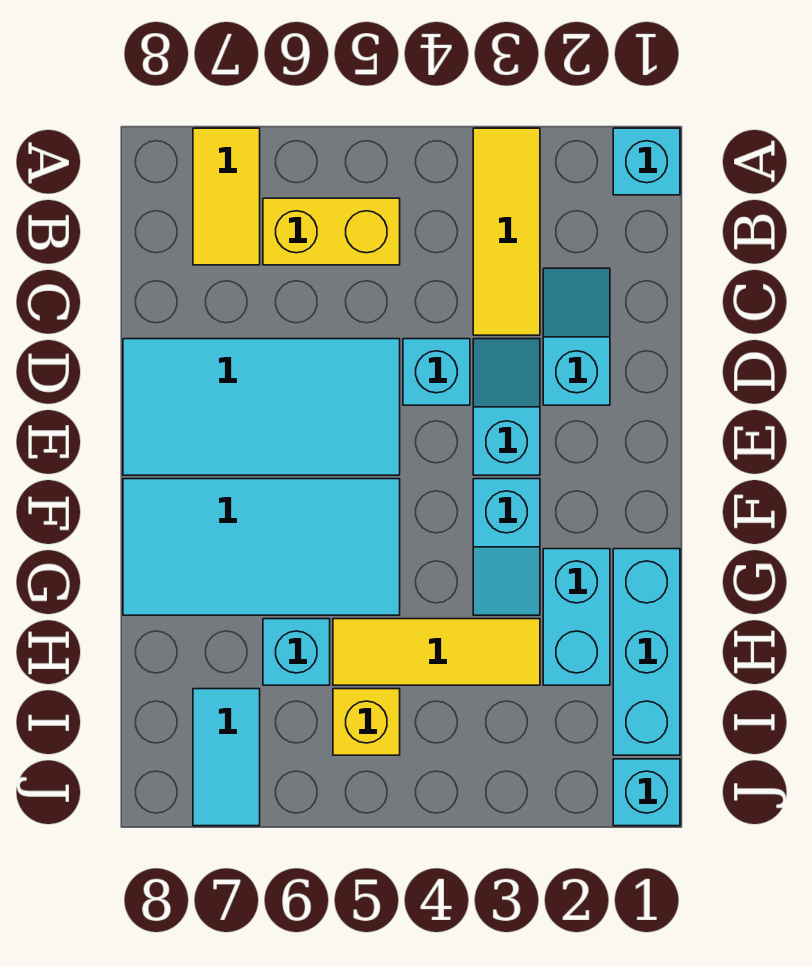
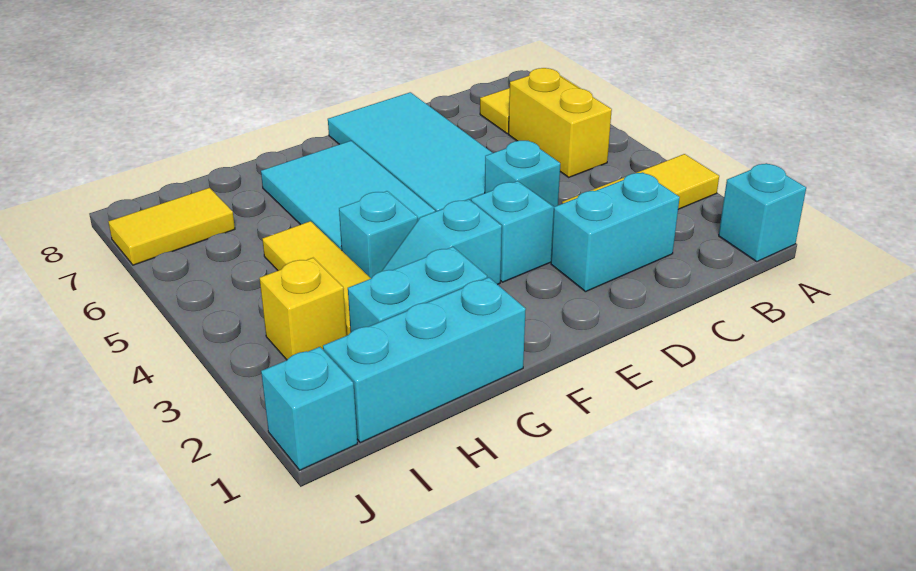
cyan slope C2:D2 level 1 top D -> cyan brick C2:D2 level 1
cyan tile F5:G8 level 1 -> cyan tile F5:G7 level 1
cyan brick H6 level 1 -> cyan brick G4 level 1
yellow brick I5 level 1 -> yellow brick I3 level 1
cyan tile I7:J7 level 1 -> yellow tile I7:J7 level 1

